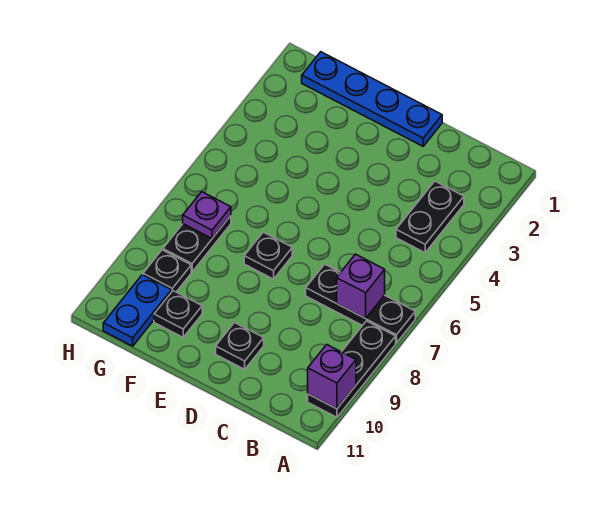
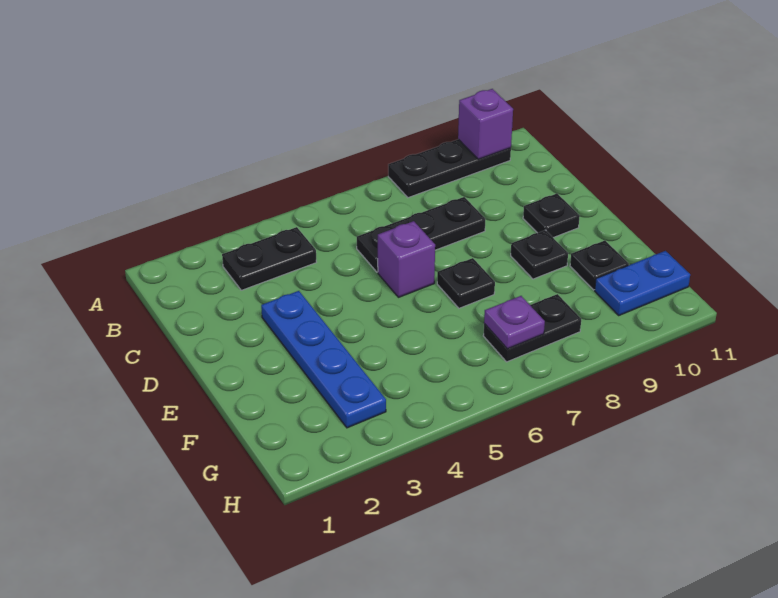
black plate A7:C7 level 1 -> black plate C6:C8 level 1
purple brick B7 level 2 -> purple brick D6 level 1
blue plate D1:G1 level 1 -> blue plate D3:G3 level 1
black plate G9 level 1 -> black plate E9 level 1

